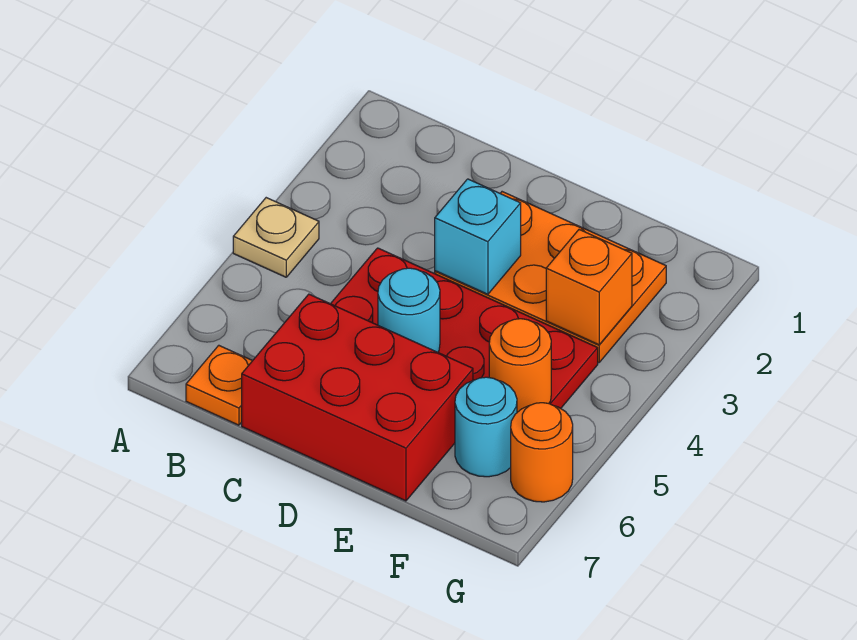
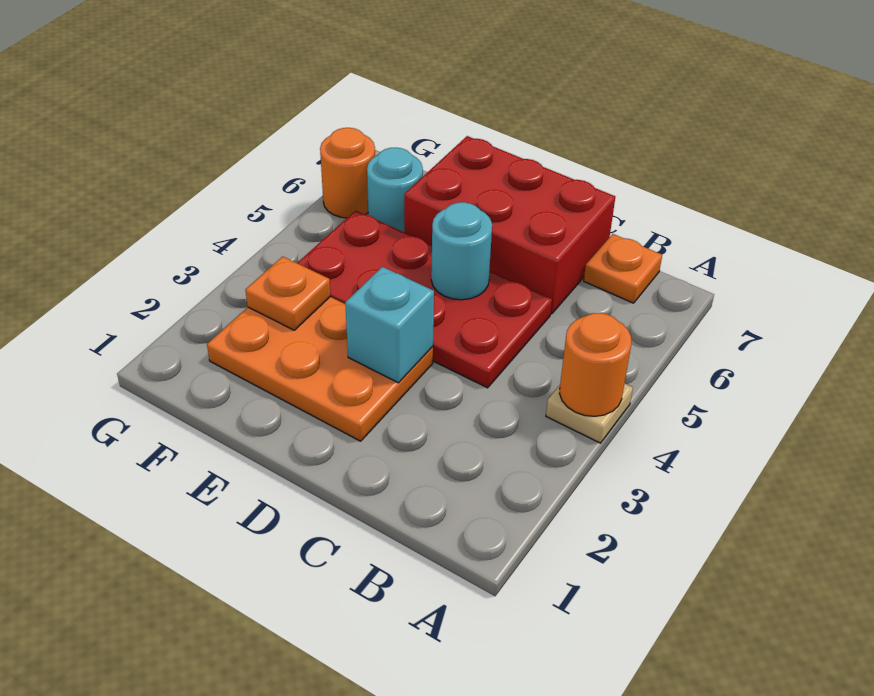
orange brick F3 level 2 -> orange plate F3 level 2
orange round brick F5 level 2 -> orange round brick A4 level 2

